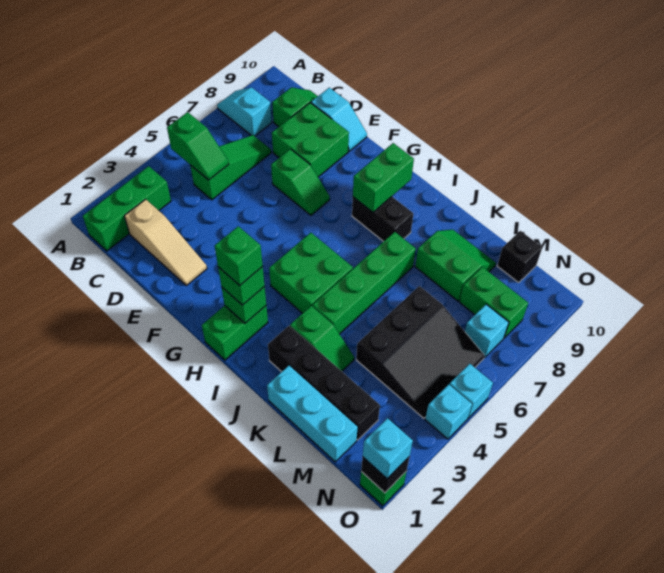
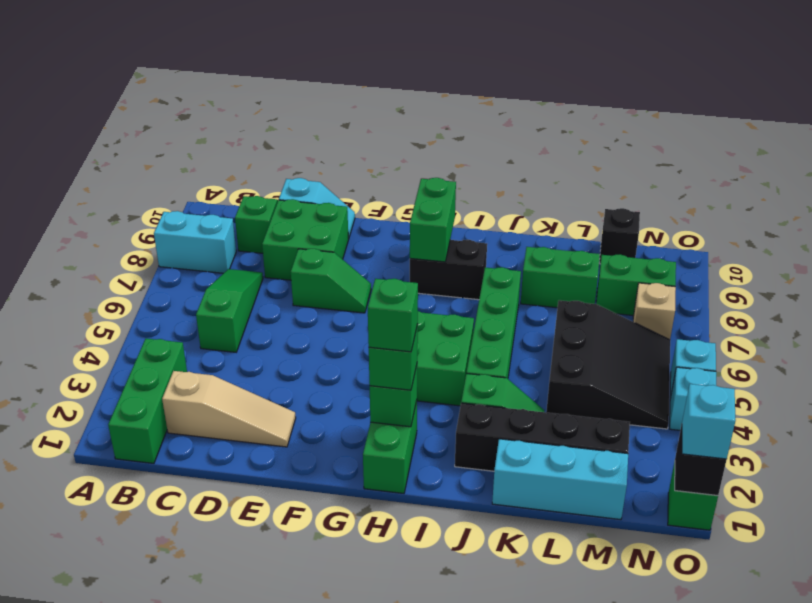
cyan slope A8:B8 level 1 top B -> cyan brick A8:B8 level 1
green slope B5:C5 level 2 top B -> none
cyan brick N7 level 1 -> tan brick N7 level 1

